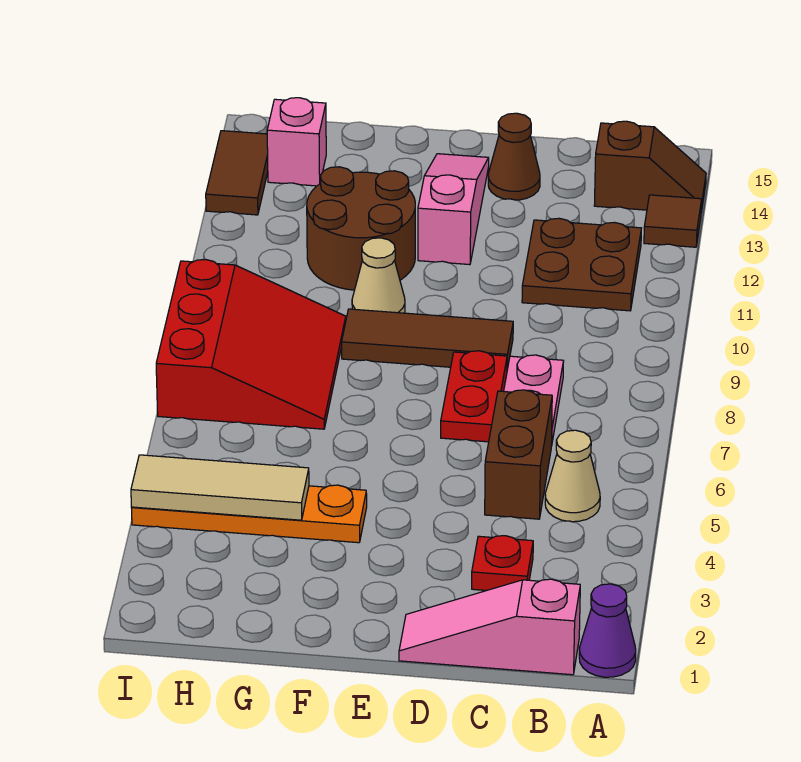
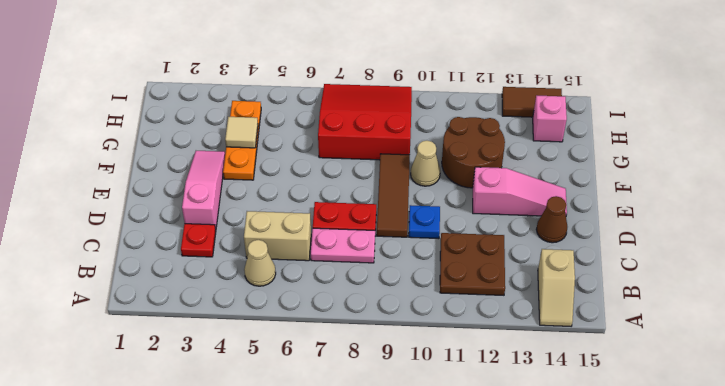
purple cone A1 level 1 -> none
brown tile A13 level 1 -> none
brown slope A14:B14 level 1 top B -> tan slope A14:B14 level 1 top B
pink slope B1:D1 level 1 top B -> pink slope D3:F3 level 1 top D
brown brick C5:C6 level 1 -> tan brick C5:C6 level 1
none -> blue plate D10 level 1
orange plate F4:I4 level 1 -> orange plate F4:H4 level 1
tan tile G4:I4 level 2 -> tan tile G4 level 2
red slope G7:I9 level 1 top I -> red slope G7:I9 level 1 top G

